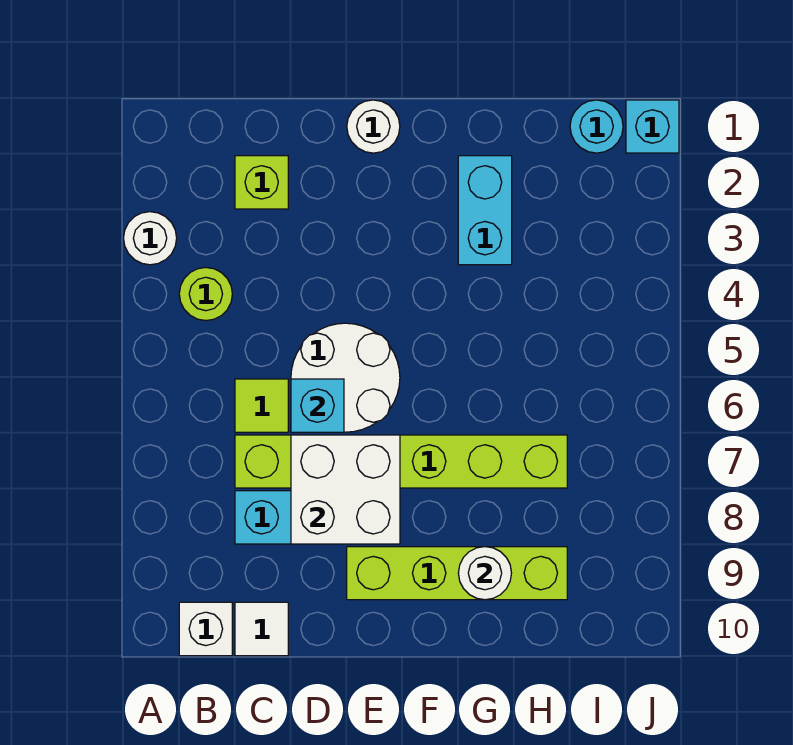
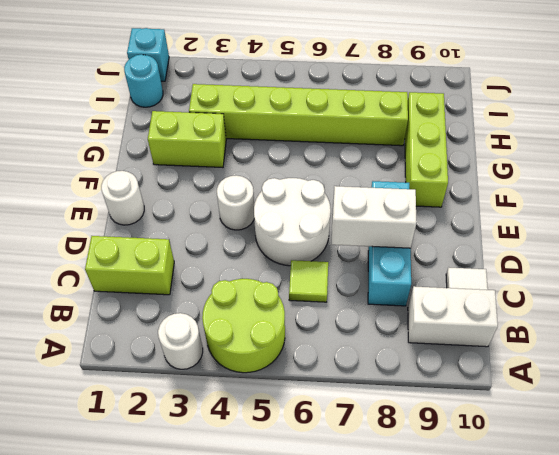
lime round brick B4 level 1 -> lime round brick A4:B5 level 1
white brick B10 level 1 -> white brick B9:B10 level 1
lime brick C2 level 1 -> lime brick C1:C2 level 1
lime brick C7:H7 level 1 -> lime brick H3:H8 level 1
cyan brick D6 level 2 -> none
white brick D7:E8 level 2 -> white brick D7:D8 level 2
lime brick E9:H9 level 1 -> lime brick F9:H9 level 1
cyan brick G2:G3 level 1 -> lime brick G2:G3 level 1
white round brick G9 level 2 -> white round brick E4 level 1

